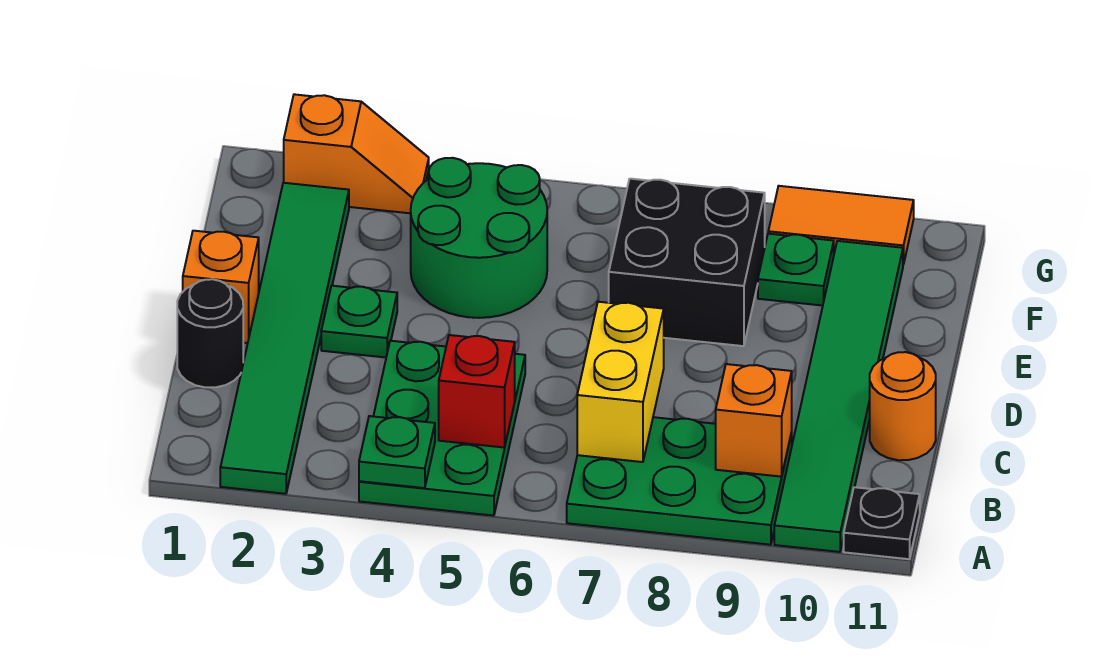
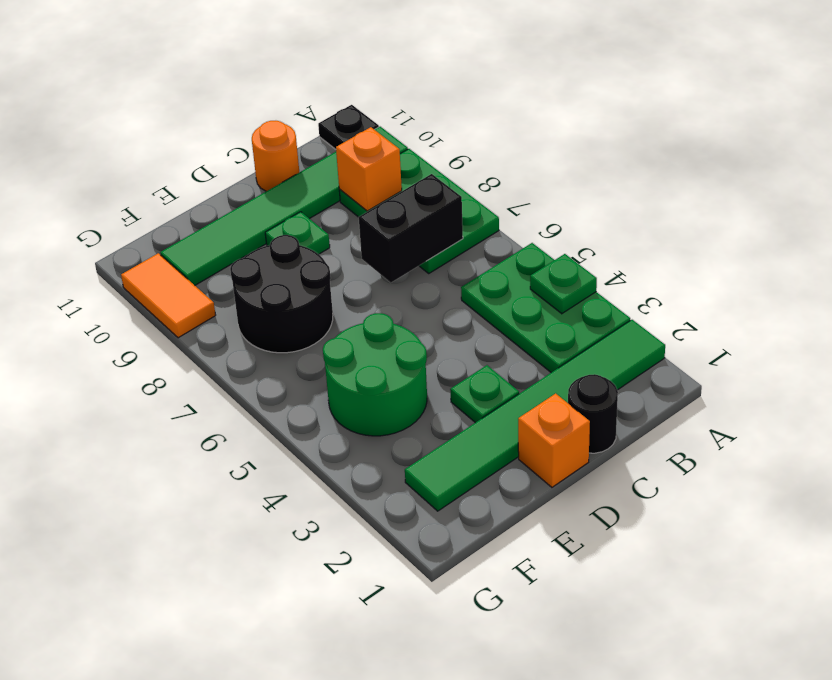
green plate A4:C5 level 1 -> green plate A3:B5 level 1
red brick B5 level 2 -> none
yellow brick B7:C7 level 2 -> black brick B7:C7 level 2
black brick E7:F8 level 1 -> black round brick E7:F8 level 1
green plate F9 level 1 -> green plate D9 level 1
orange slope G2:G3 level 1 top 2 -> none

